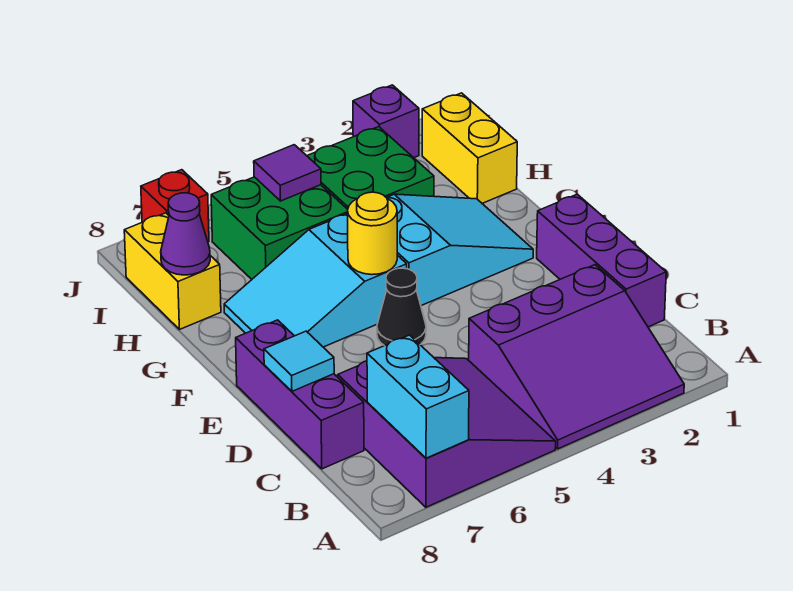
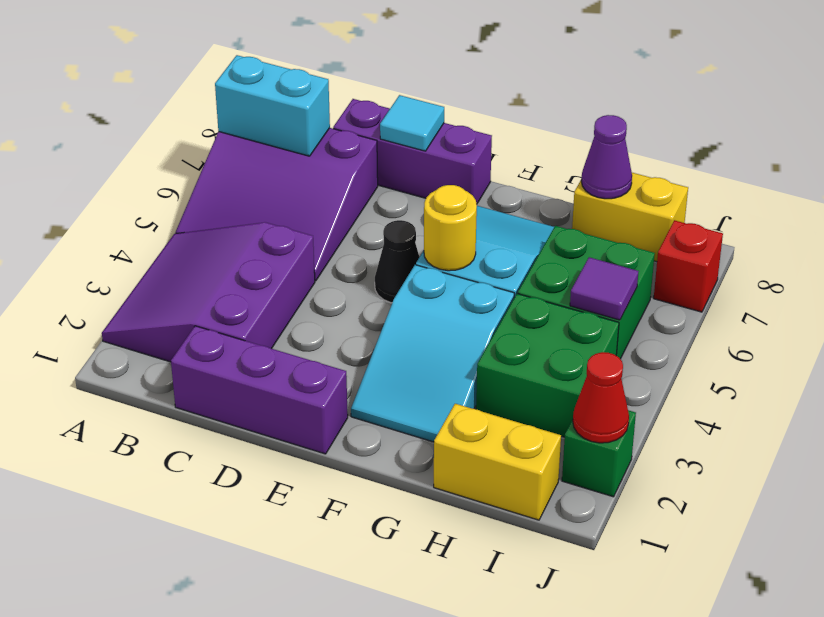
purple brick J2 level 1 -> green brick J2 level 1
none -> red cone J2 level 2

